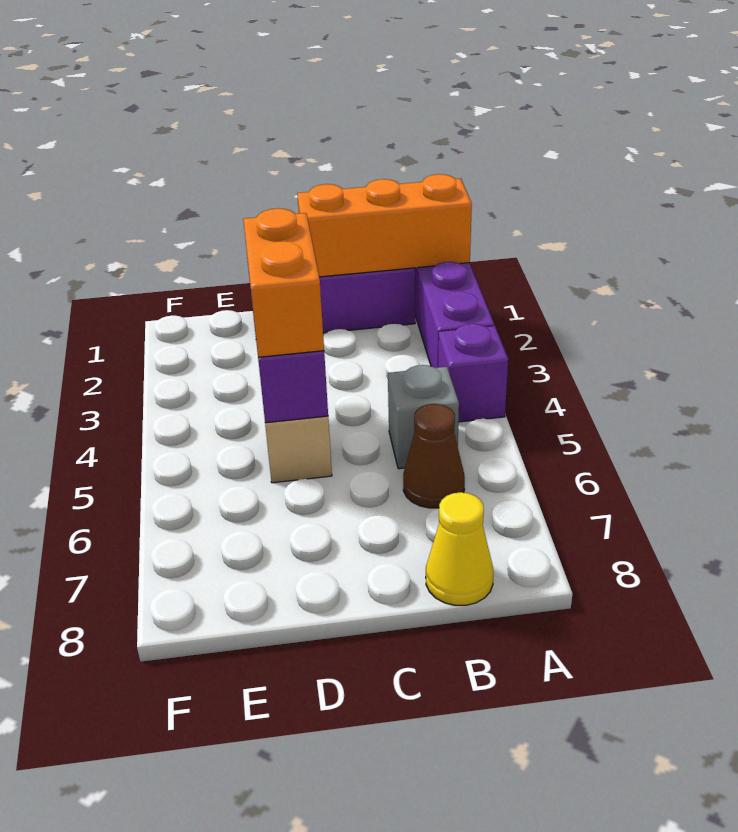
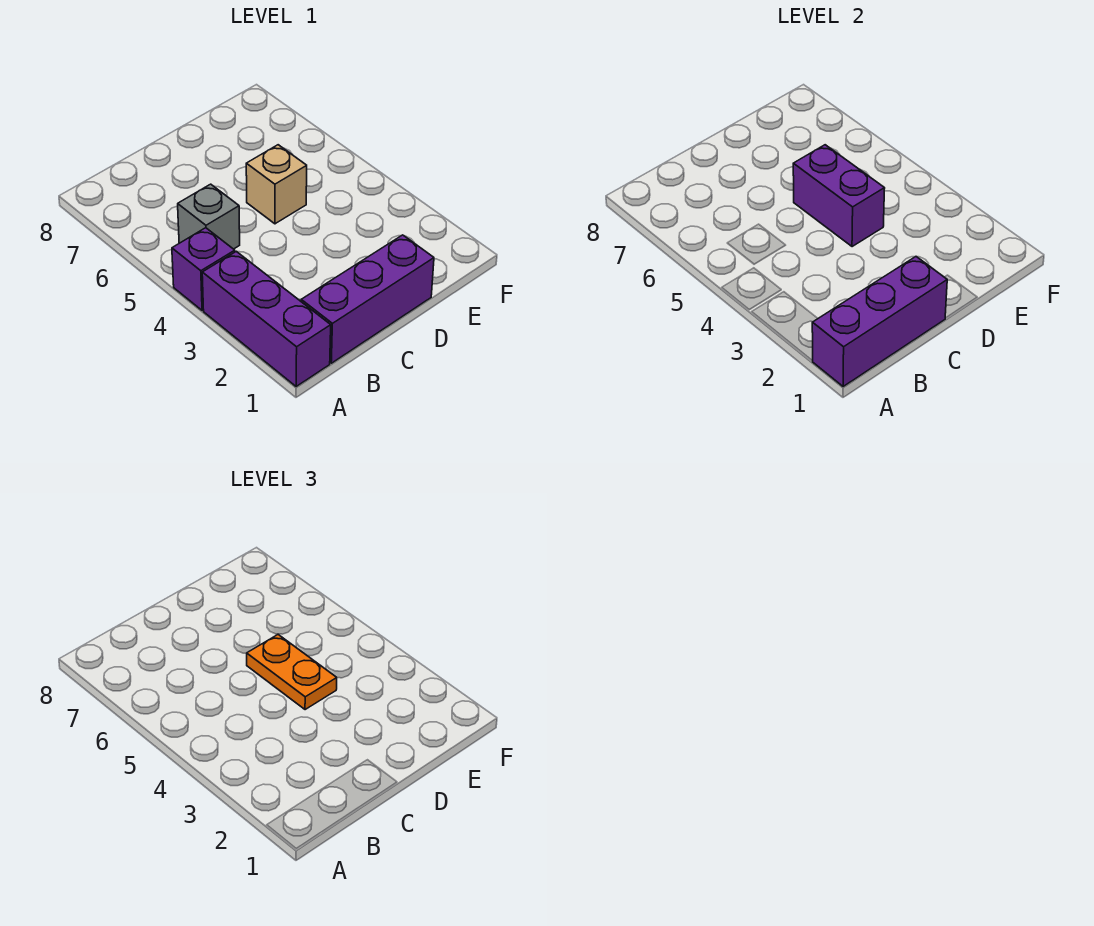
orange brick A1:C1 level 2 -> purple brick A1:C1 level 2
brown cone B6 level 1 -> none
yellow cone B8 level 1 -> none
orange brick D4:D5 level 3 -> orange plate D4:D5 level 3

